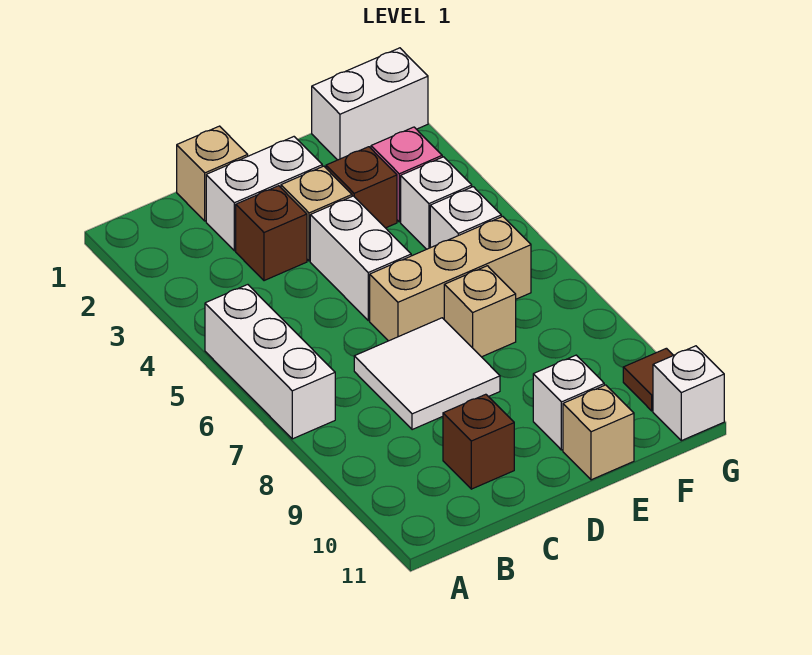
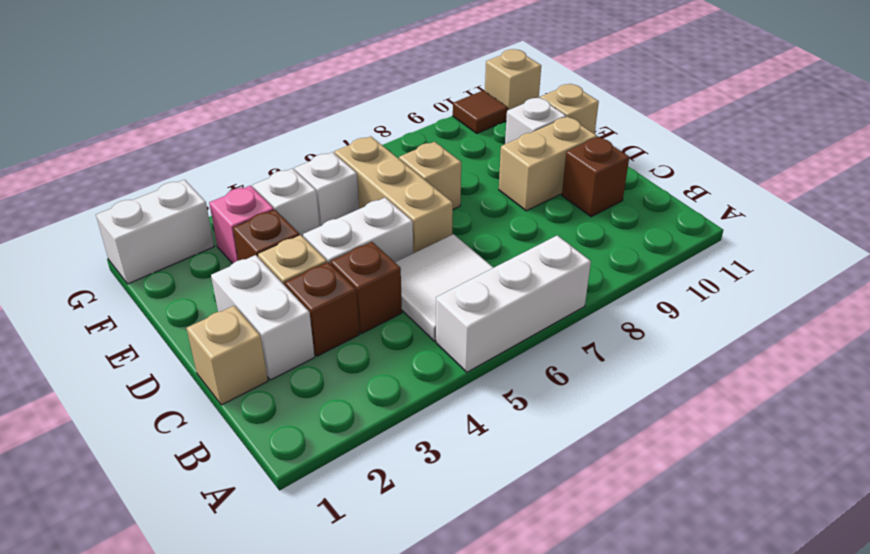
none -> brown brick C4 level 1
white tile C7:D8 level 1 -> white tile B5:C6 level 1
none -> tan brick D9:D10 level 1
white brick F1:G1 level 1 -> white brick G1:G2 level 1
white brick G11 level 1 -> tan brick G11 level 1

